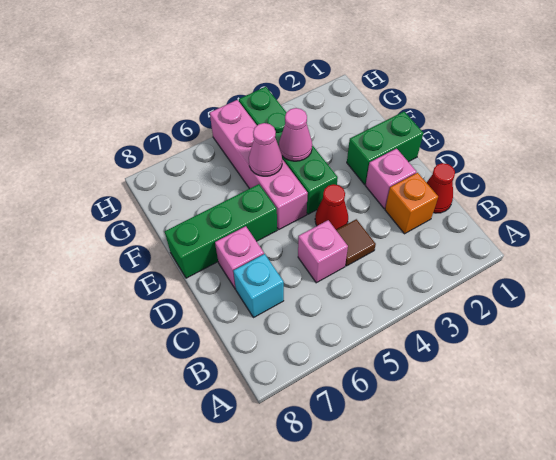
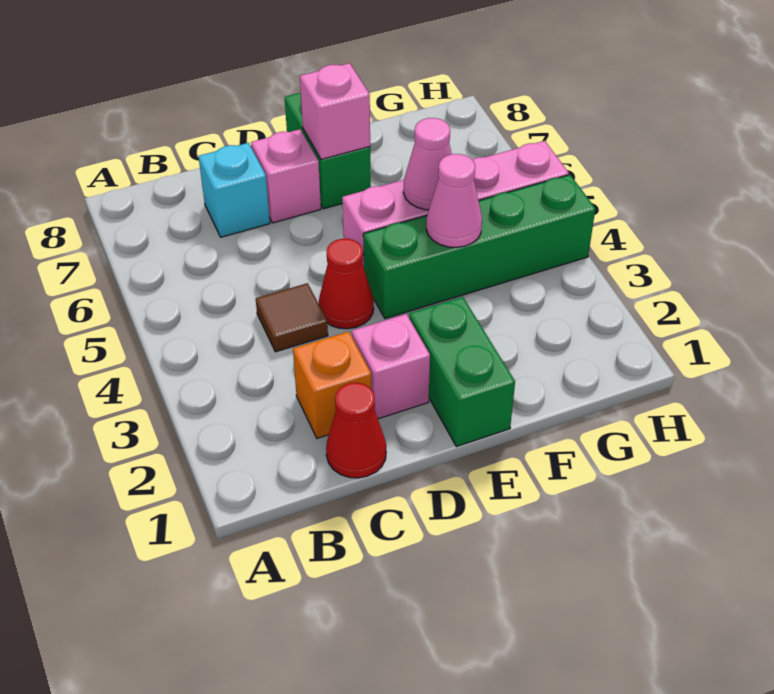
pink brick C5 level 1 -> pink brick E7 level 2
green brick E6:E8 level 1 -> green brick E7:E8 level 1

